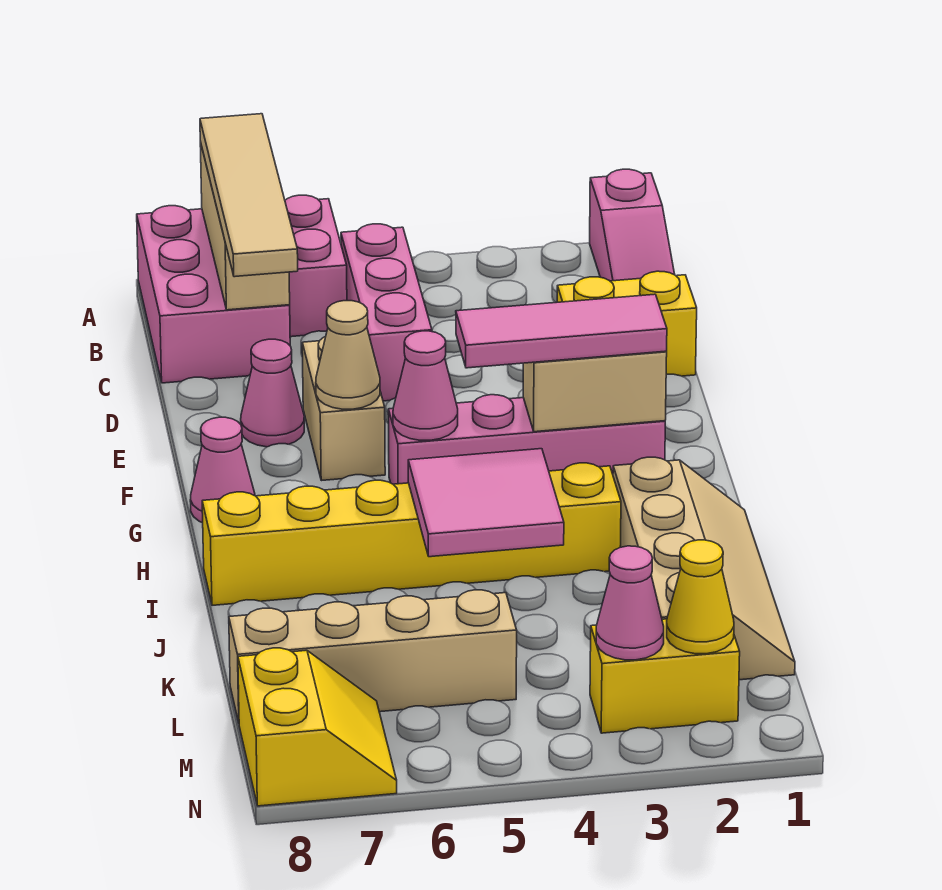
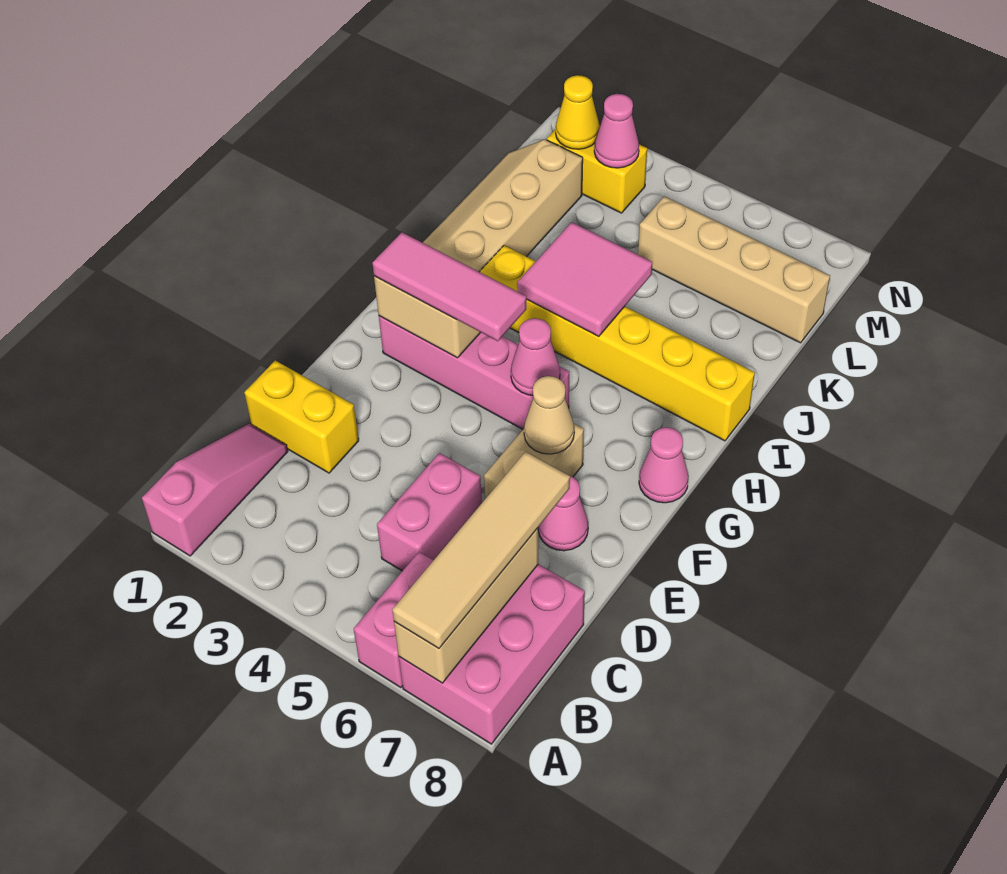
pink brick B5:D5 level 1 -> pink brick C5:D5 level 1
yellow slope M7:N8 level 1 top 8 -> none

